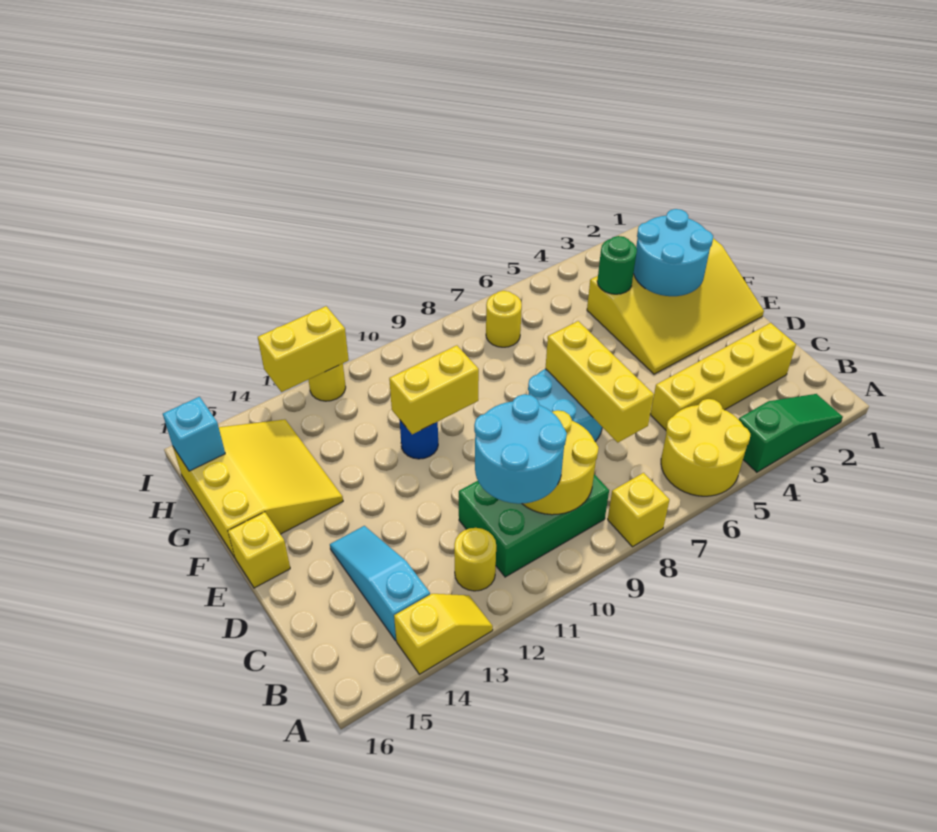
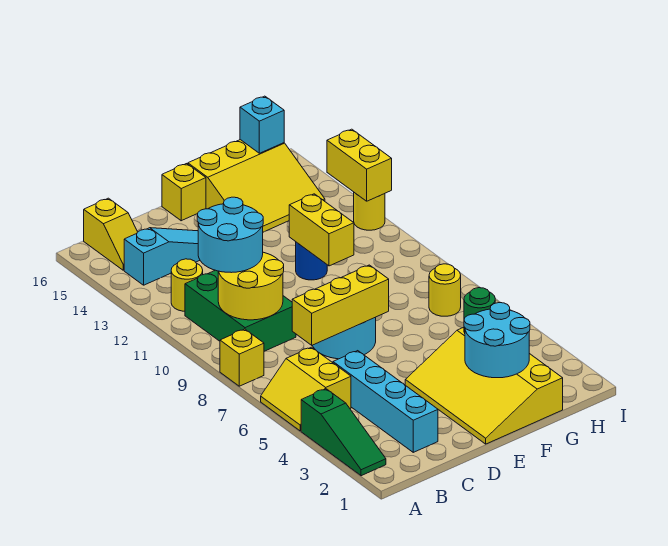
yellow round brick A5:B6 level 1 -> yellow slope A5:B6 level 1 top B
yellow slope A13:A14 level 1 top 14 -> yellow slope B15:B16 level 1 top 16
yellow brick C2:C5 level 1 -> cyan brick C2:C5 level 1

